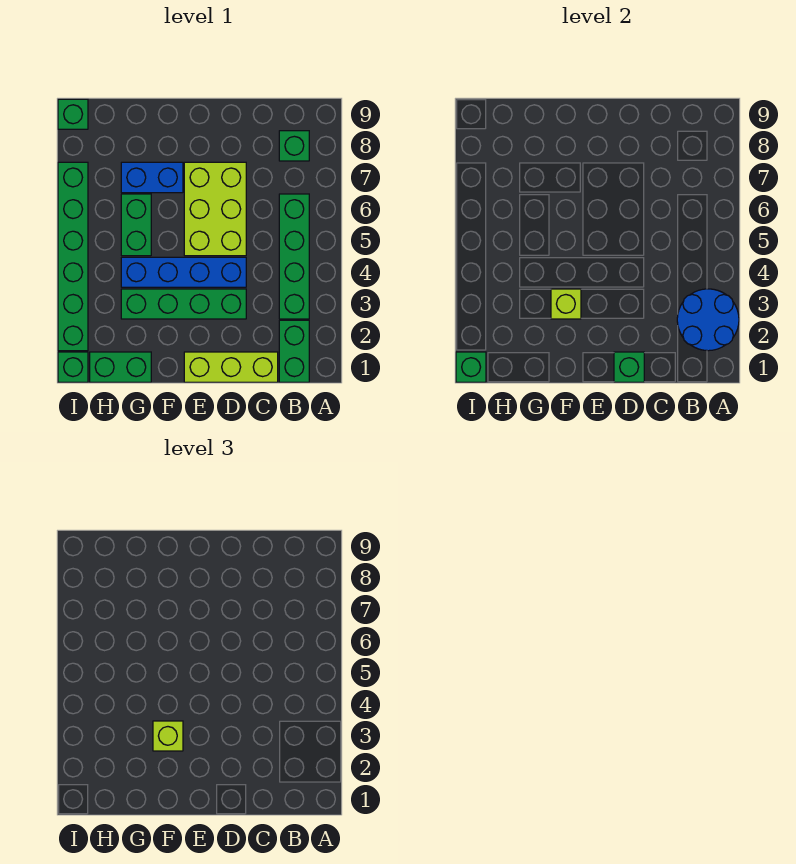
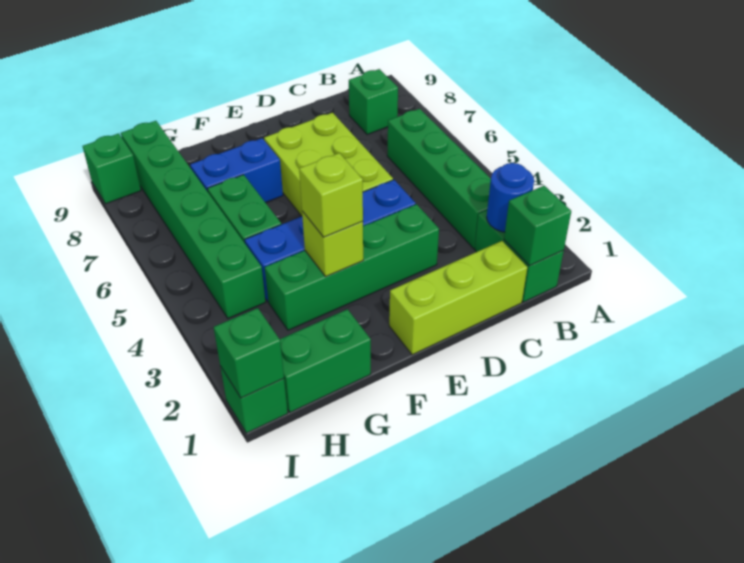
blue round brick A2:B3 level 2 -> blue round brick B2 level 2
green brick D1 level 2 -> green brick B1 level 2
green brick I2:I7 level 1 -> green brick H4:H9 level 1

